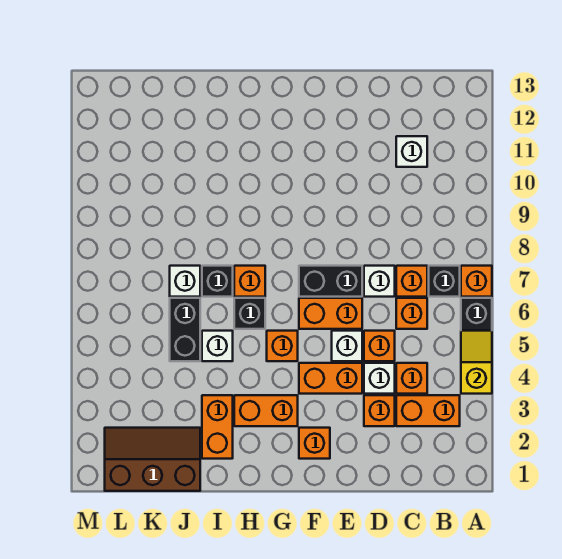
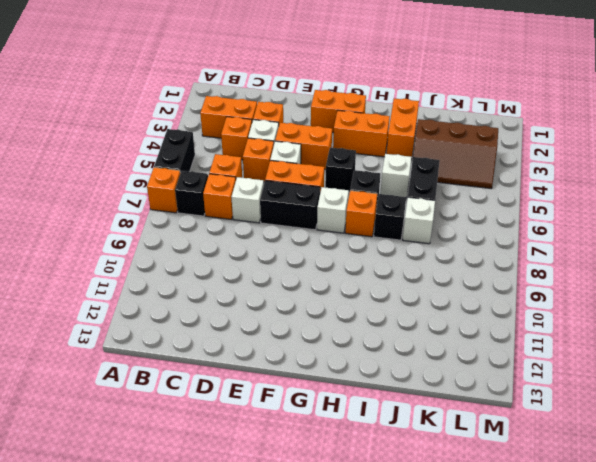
yellow slope A4:A5 level 2 top 4 -> none
white brick C11 level 1 -> white brick G7 level 1
orange brick F2 level 1 -> orange brick F2:G2 level 1
orange brick G5 level 1 -> black brick G5 level 1
brown slope J1:L2 level 1 top 1 -> brown slope J3:L4 level 1 top 3

